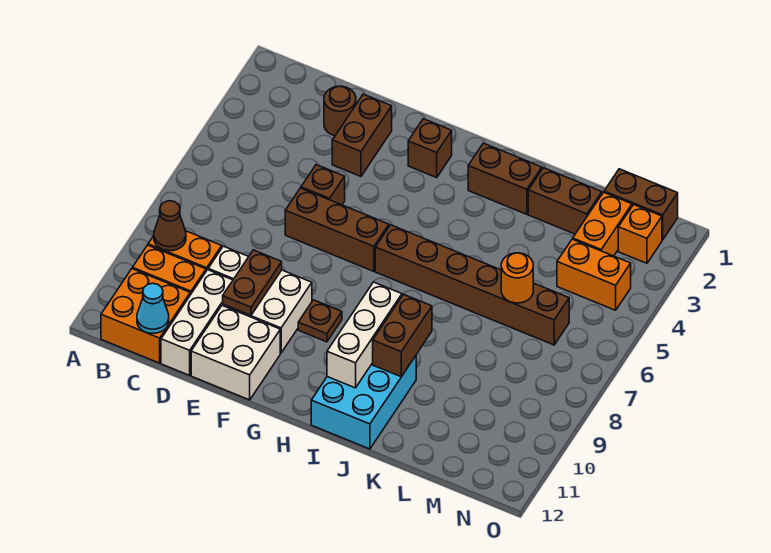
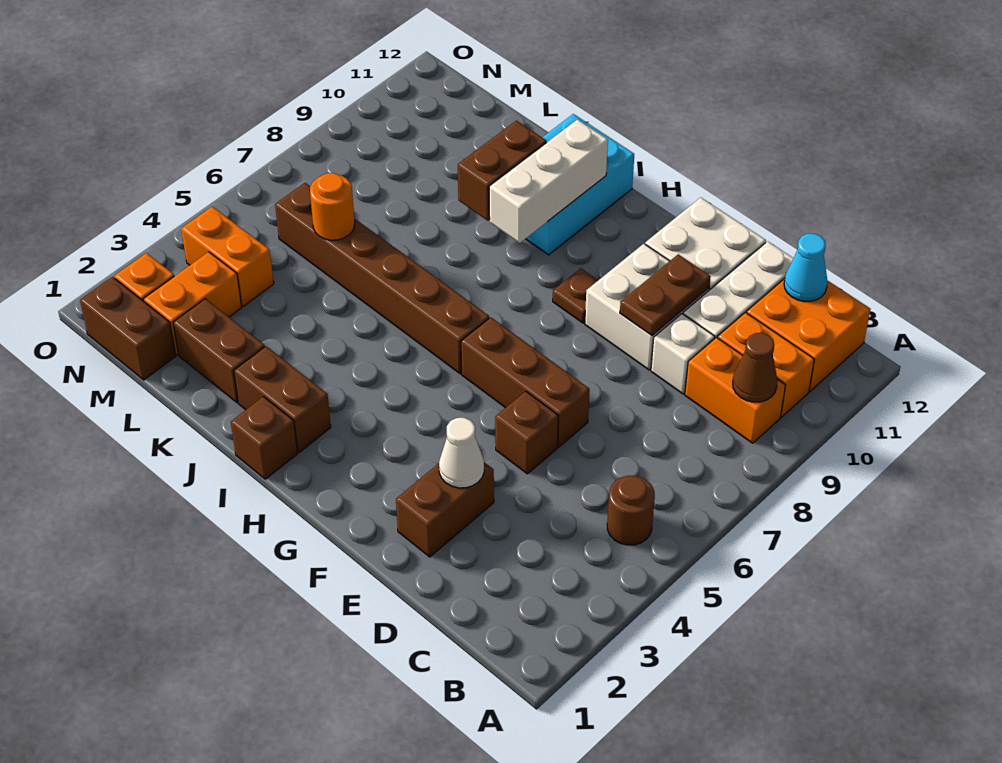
brown round brick D2 level 1 -> brown round brick B5 level 1
none -> white cone E3 level 2
brown brick G2 level 1 -> brown brick I1 level 1

